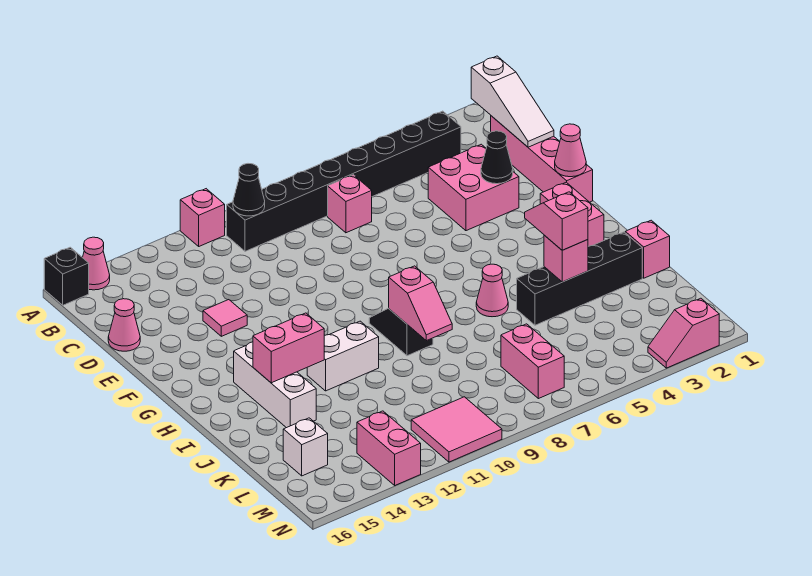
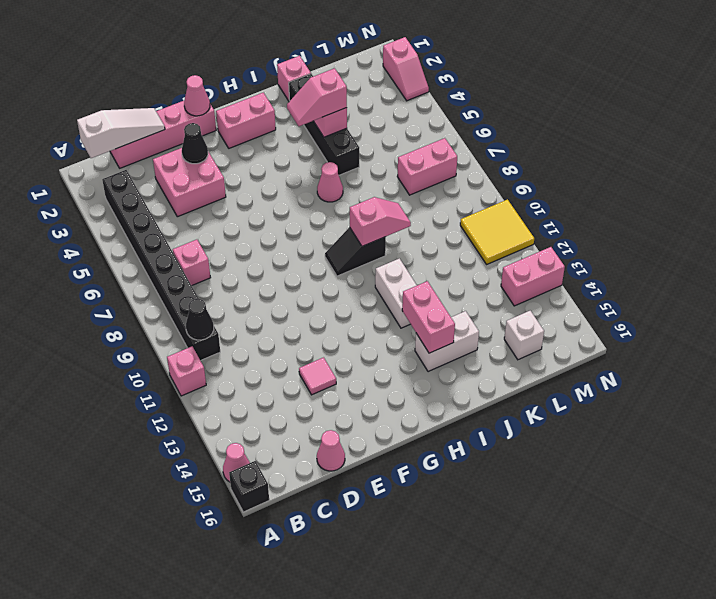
white brick H14:J14 level 1 -> white brick I14:J14 level 1
pink tile M10:N11 level 1 -> yellow tile M10:N11 level 1

